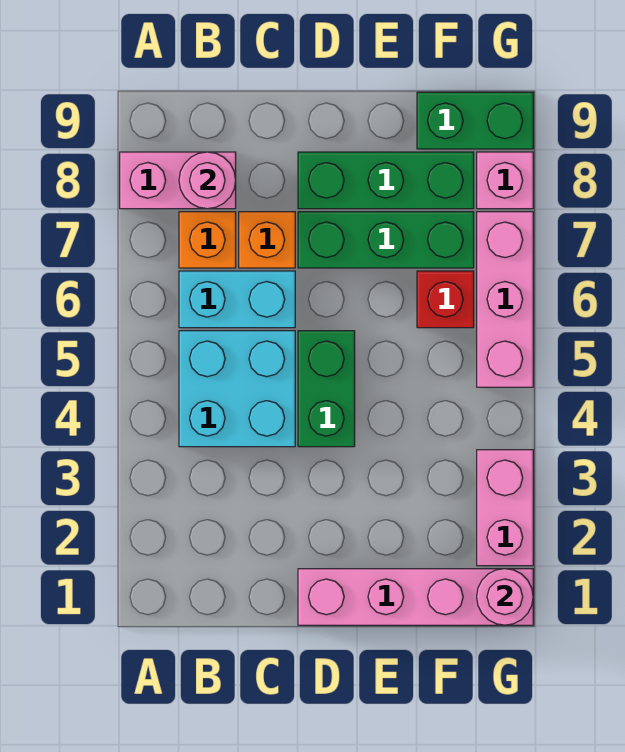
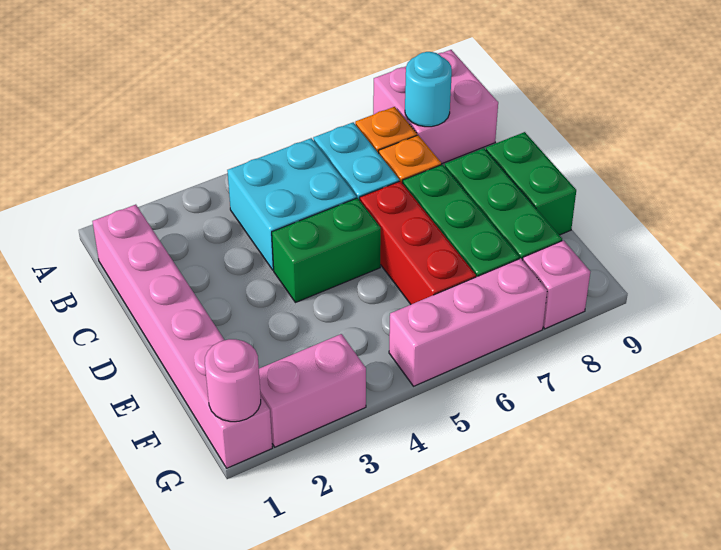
pink brick A8:B8 level 1 -> pink brick A8:B9 level 1
pink round brick B8 level 2 -> cyan round brick B8 level 2
pink brick D1:G1 level 1 -> pink brick B1:G1 level 1
red brick F6 level 1 -> red brick D6:F6 level 1
green brick F9:G9 level 1 -> green brick D9:E9 level 1

